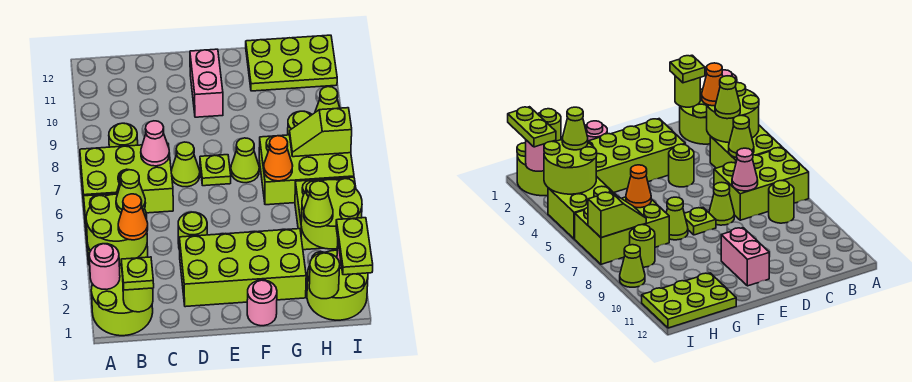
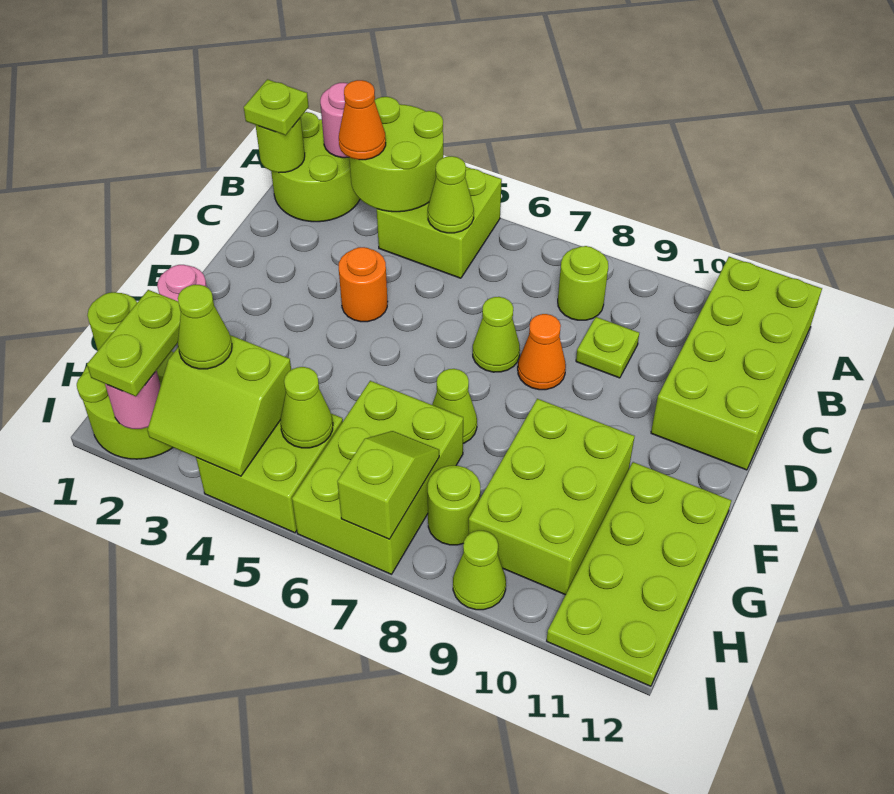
lime brick A6:C7 level 1 -> lime brick F9:H10 level 1
lime cone B4 level 3 -> lime cone H5 level 2
pink cone C7 level 2 -> none
lime brick D2:G3 level 1 -> lime brick A11:D12 level 1
lime round brick D4 level 1 -> orange round brick D4 level 1
lime plate E7 level 1 -> lime plate C9 level 1
pink brick E10:E11 level 1 -> none
orange cone G6 level 2 -> orange cone D8 level 1
lime plate G11:I12 level 1 -> lime plate F11:I12 level 1
lime round brick H3:I4 level 2 -> lime slope H3:I4 level 2 top H
lime plate I1:I2 level 3 -> lime plate H2:I2 level 3

